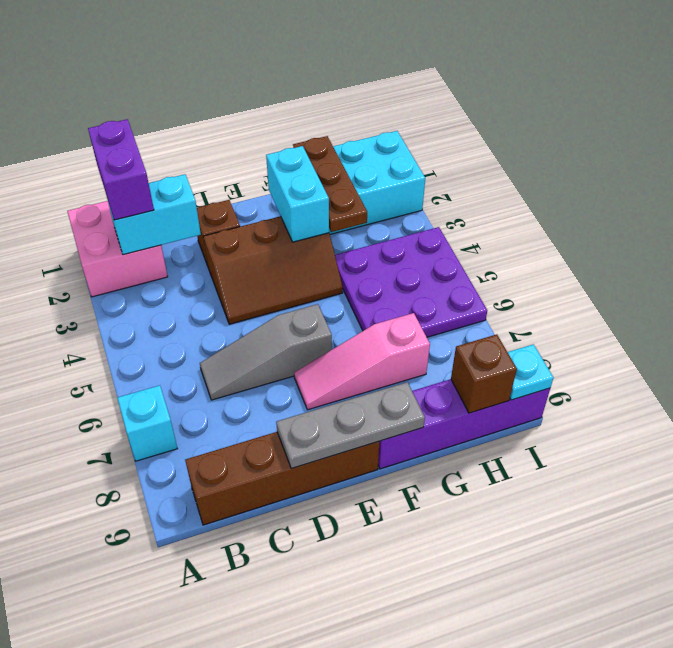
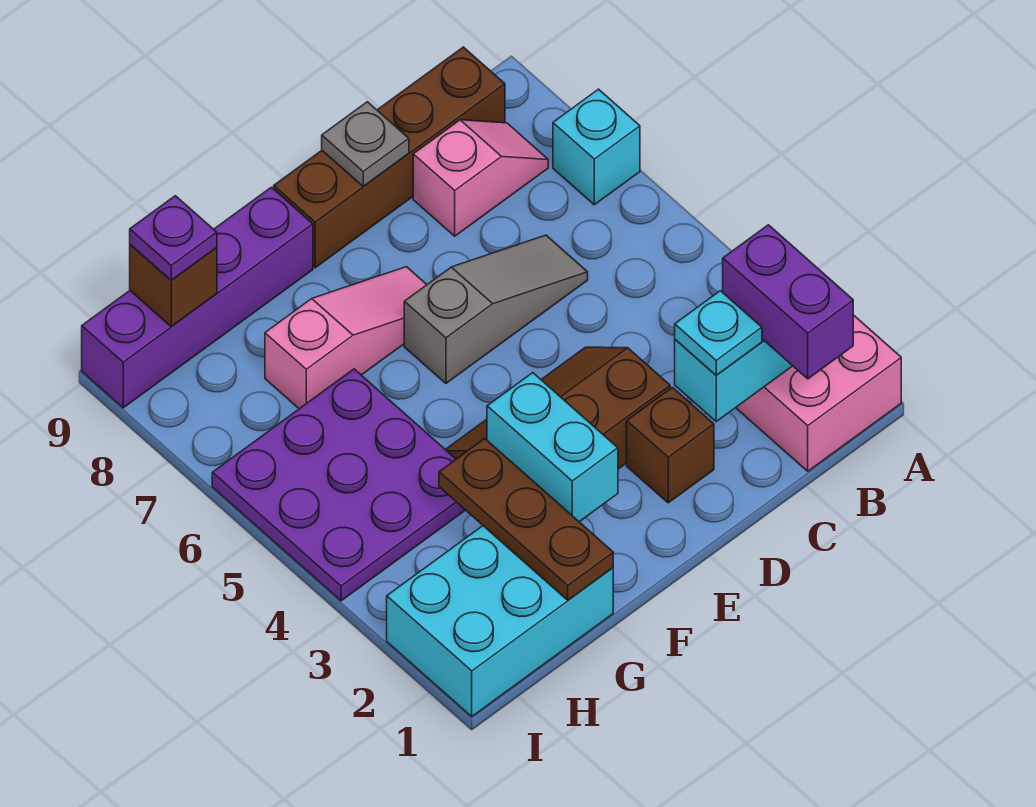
none -> pink slope B8:C8 level 1 top C
grey plate D9:F9 level 2 -> grey plate D9 level 2
none -> purple plate H9 level 3
cyan plate I9 level 2 -> cyan plate C2 level 3

